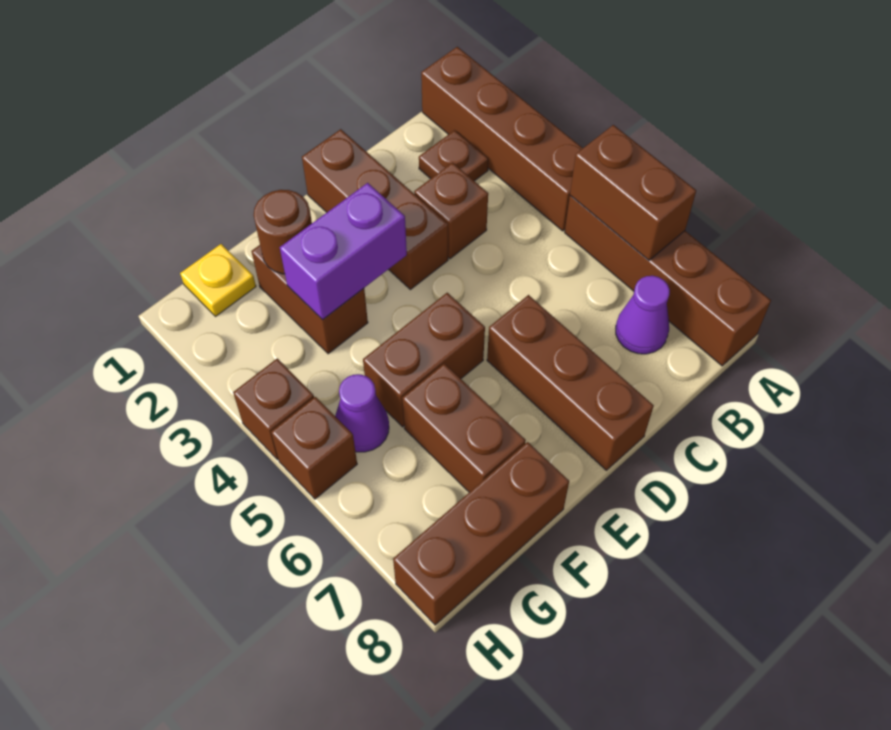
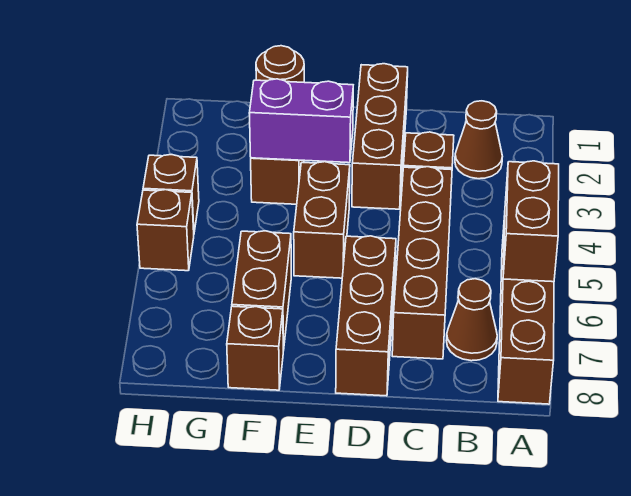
brown brick A1:A4 level 1 -> brown brick C4:C7 level 1
brown plate B2 level 1 -> brown cone B2 level 1
purple cone B7 level 1 -> brown cone B7 level 1
brown brick E5:F5 level 1 -> brown brick E4:E5 level 1
brown brick F8:H8 level 1 -> brown brick F8 level 1
yellow plate G1 level 1 -> none
purple cone G5 level 1 -> none

